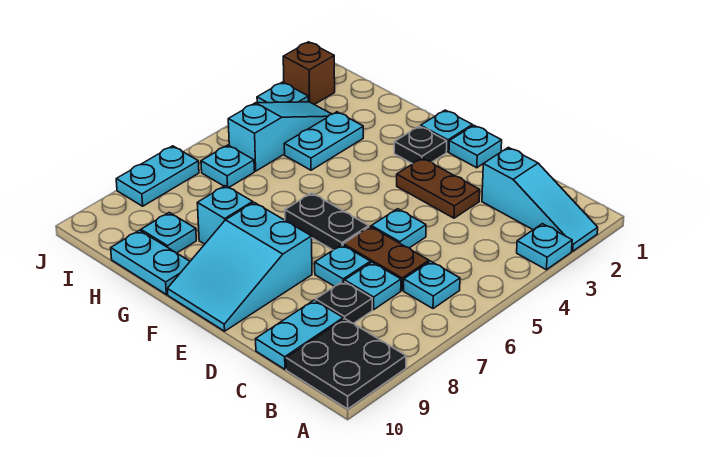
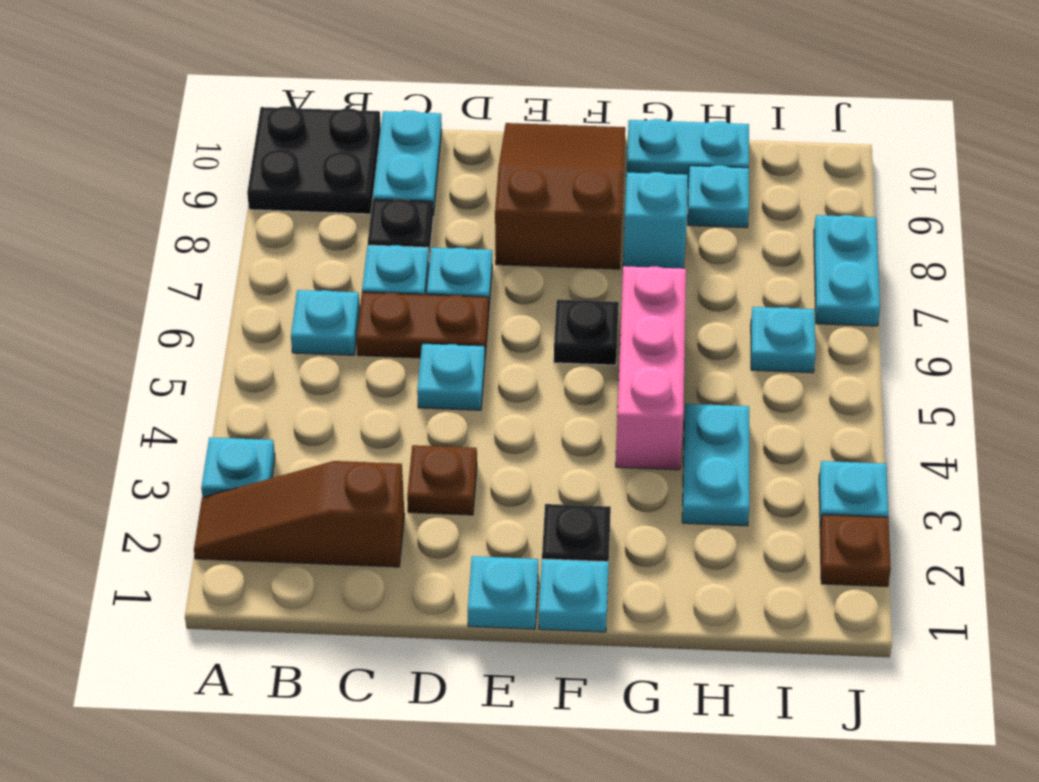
cyan slope A2:C2 level 1 top C -> brown slope A2:C2 level 1 top C
brown plate D3:E3 level 1 -> brown plate D3 level 1
black plate E6:F6 level 1 -> black plate F6 level 1
cyan slope E8:F10 level 1 top 8 -> brown slope E8:F10 level 1 top 8
none -> pink brick G4:G6 level 1
cyan slope I3:I5 level 1 top 5 -> none
brown brick J2 level 1 -> brown plate J2 level 1

